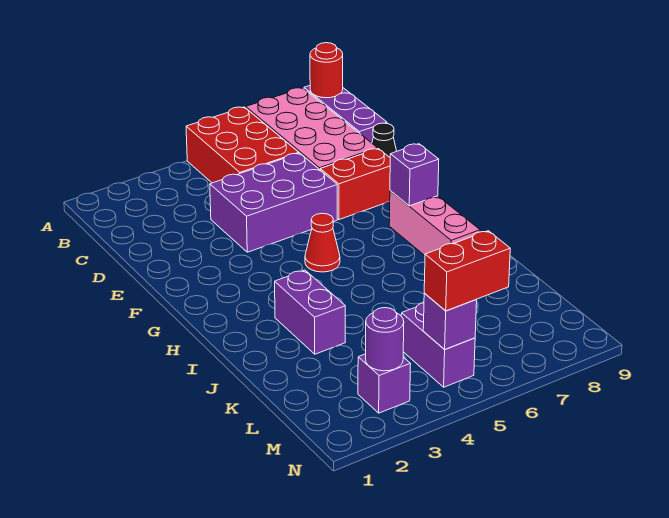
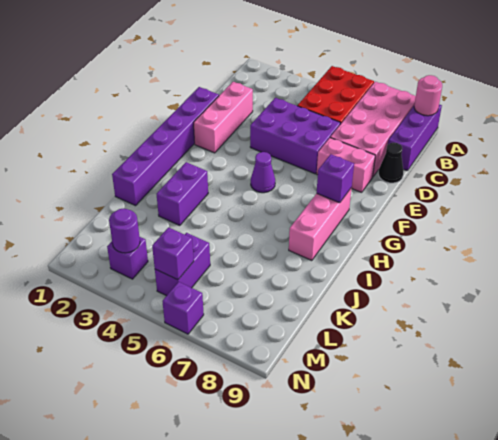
red round brick A9 level 2 -> pink round brick A9 level 2
none -> pink brick D2:F2 level 1
none -> purple brick E1:J1 level 1
red brick E7:E8 level 1 -> pink brick E7:E8 level 1
red cone G5 level 1 -> purple cone G5 level 1
red brick M5:M6 level 3 -> none
none -> purple brick N6 level 1

